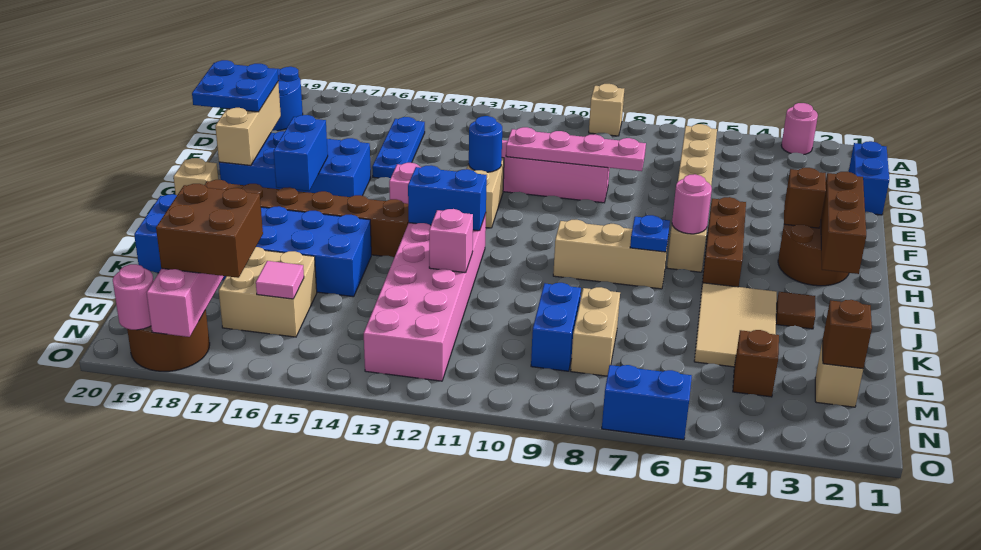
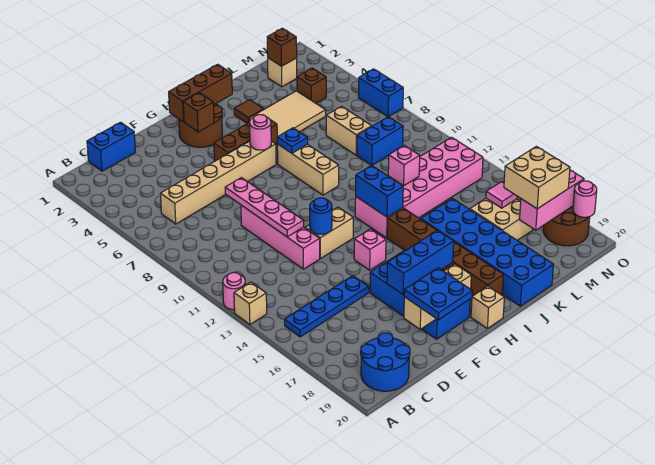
pink round brick A3 level 1 -> pink round brick A12 level 1
tan brick A9 level 1 -> tan brick A13 level 1
blue plate C15:E15 level 1 -> blue plate B15:E15 level 1
blue brick G17:H17 level 2 -> blue brick F17:H17 level 2
tan brick L8:M8 level 1 -> tan brick L7:L8 level 1
brown brick M17:N18 level 3 -> tan brick M17:N18 level 3

